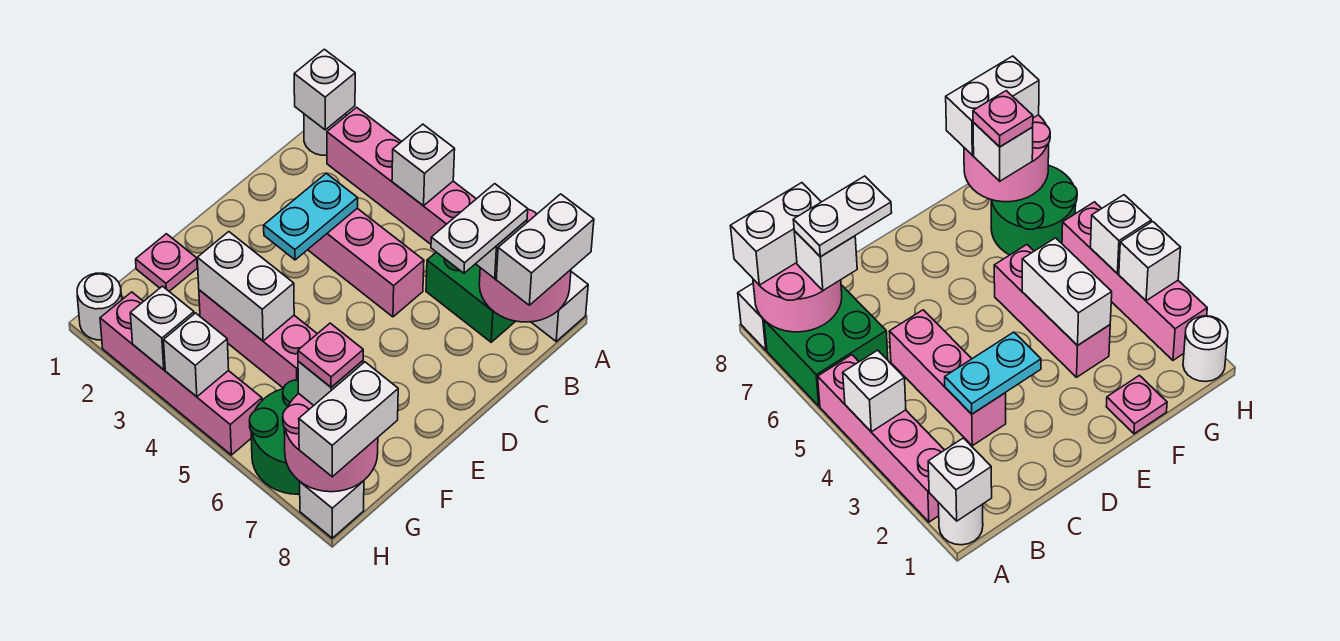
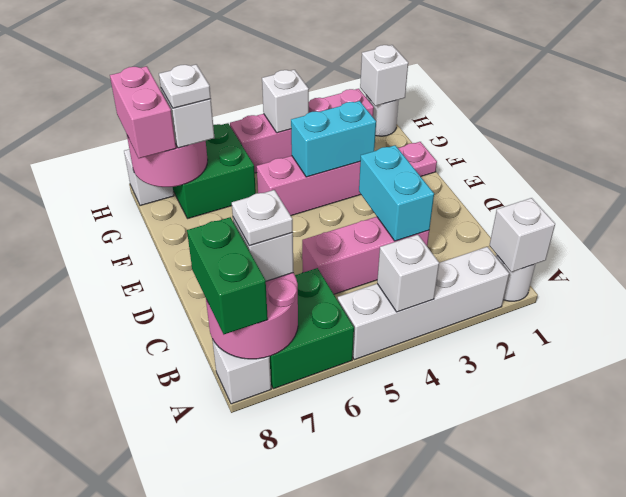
pink brick A2:A5 level 1 -> white brick A2:A5 level 1
white brick A8:B8 level 3 -> green brick A8:B8 level 3
white plate B7:C7 level 4 -> white plate B7 level 4
cyan plate C3:D3 level 2 -> cyan brick C3:D3 level 2
white brick F3:F4 level 2 -> cyan brick F3:F4 level 2
green round brick G6:H7 level 1 -> green brick G6:H7 level 1
pink plate G7 level 4 -> white plate G7 level 4
white brick G8:H8 level 3 -> pink brick G8:H8 level 3
white brick H3 level 2 -> white brick H1 level 2

